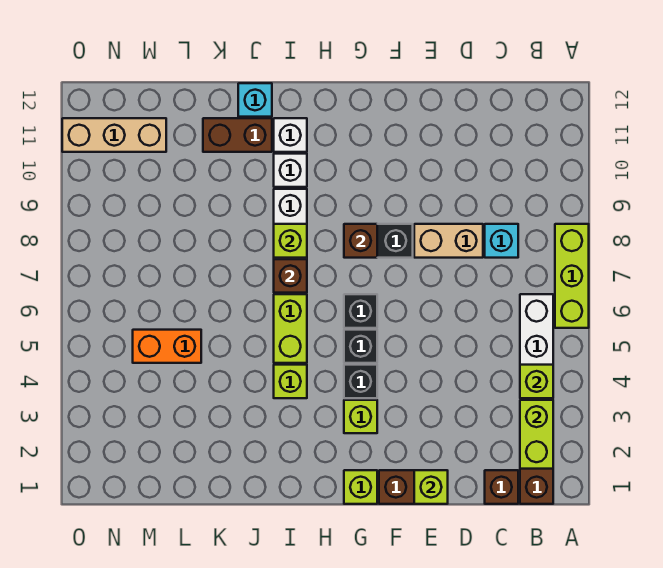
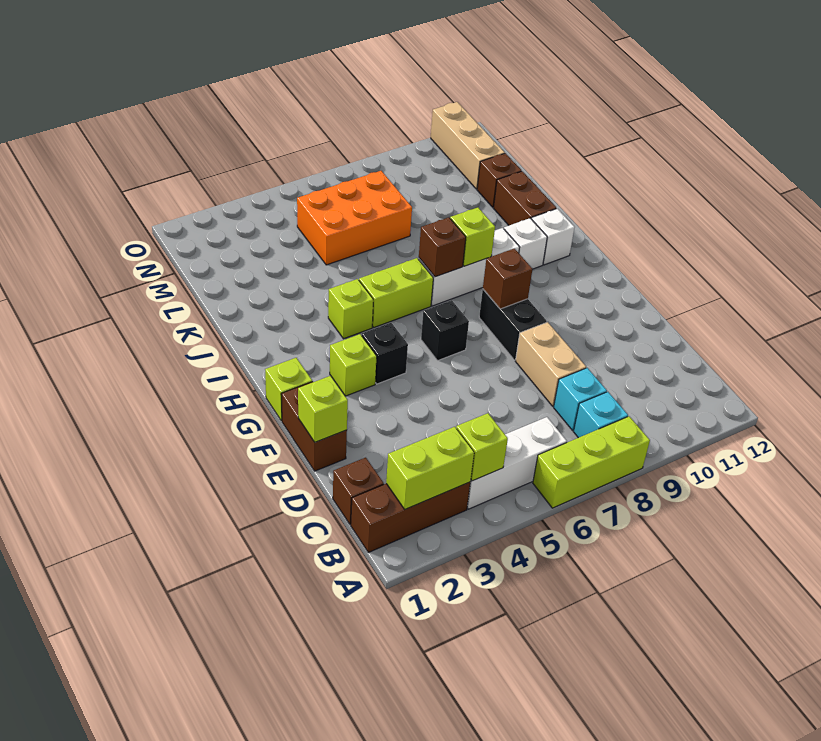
black brick G5 level 1 -> none
cyan brick J12 level 1 -> cyan brick B8 level 1
orange brick L5:M5 level 1 -> orange brick L5:M7 level 1
none -> brown brick L11 level 1

